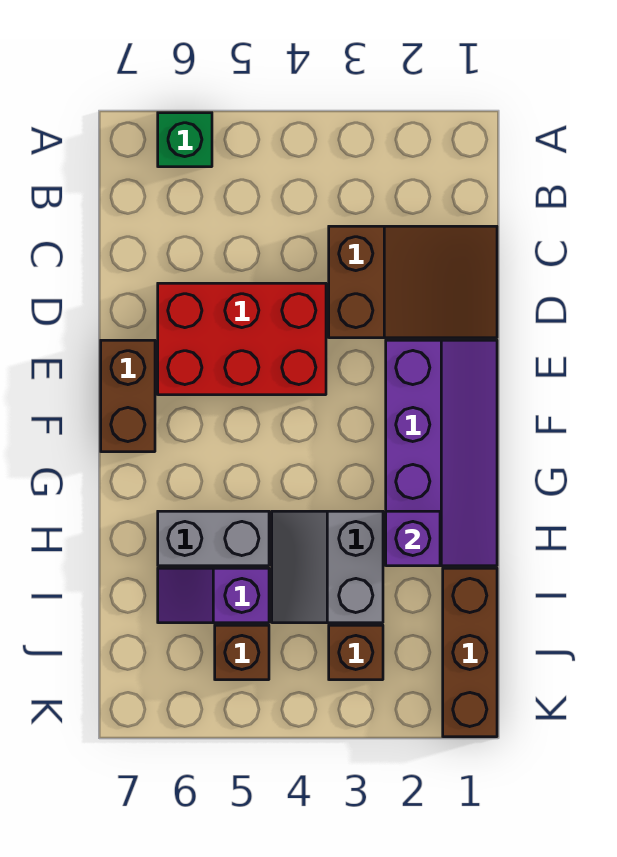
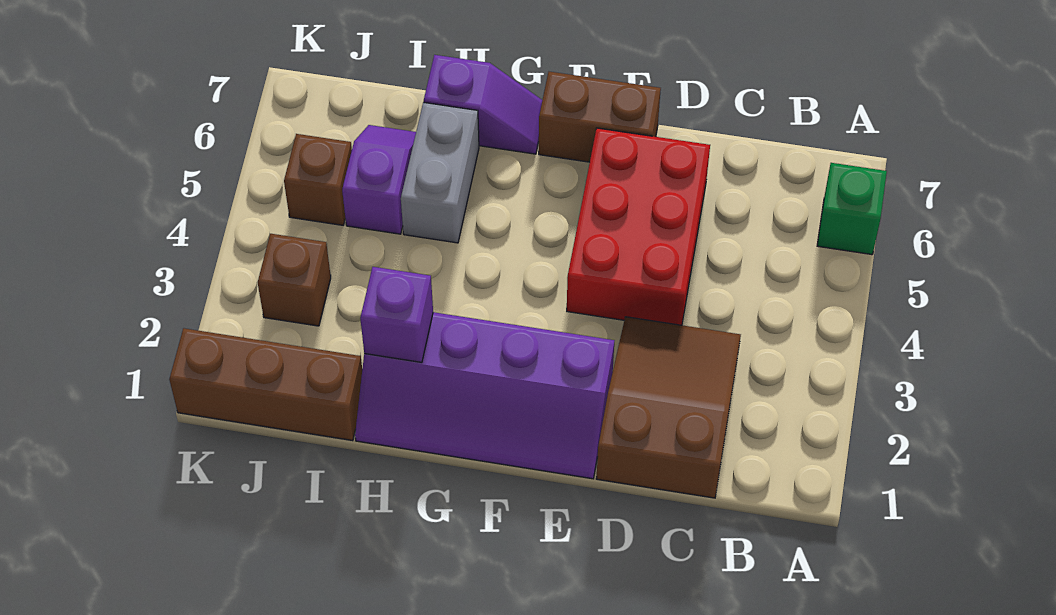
brown slope C1:D3 level 1 top 3 -> brown slope C1:D3 level 1 top 1
none -> purple slope G7:H7 level 1 top H
grey slope H3:I4 level 1 top 3 -> none

